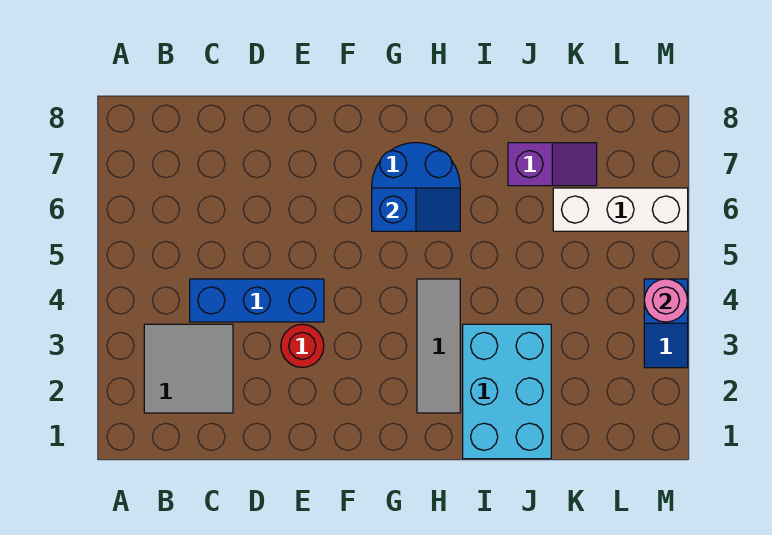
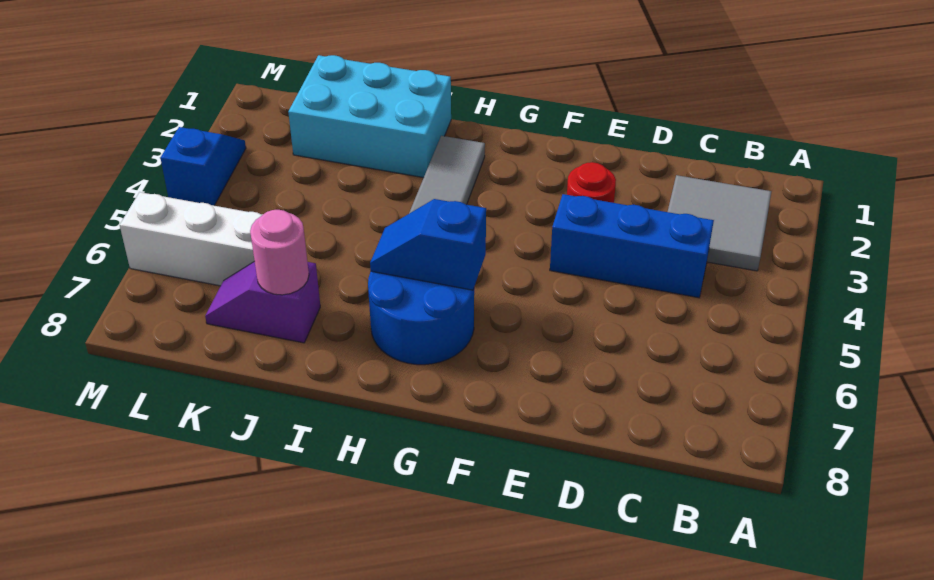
cyan brick I1:J3 level 1 -> cyan brick I1:K2 level 1
pink round brick M4 level 2 -> pink round brick J7 level 2

